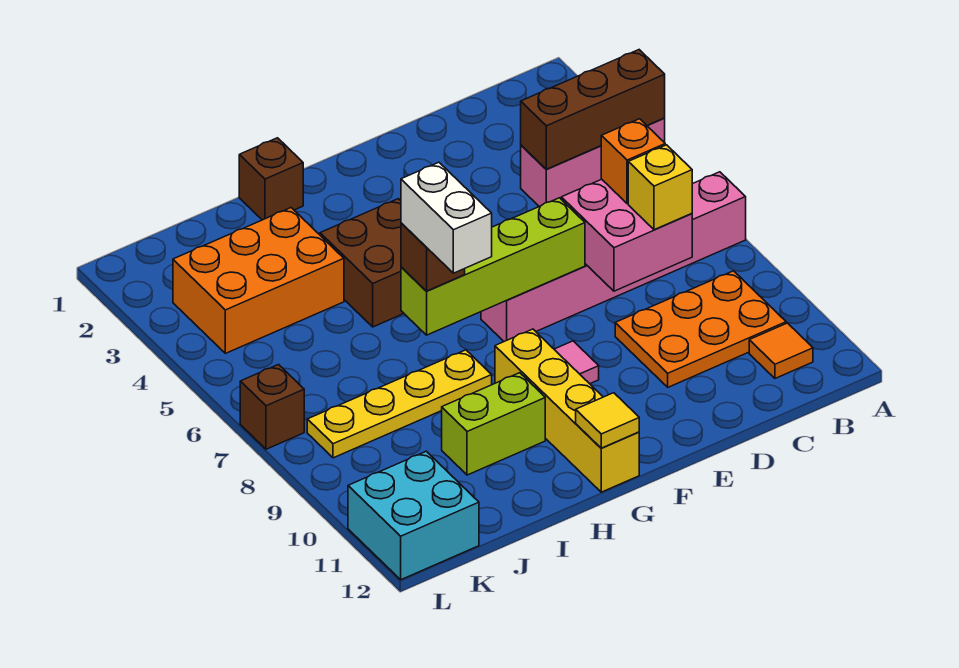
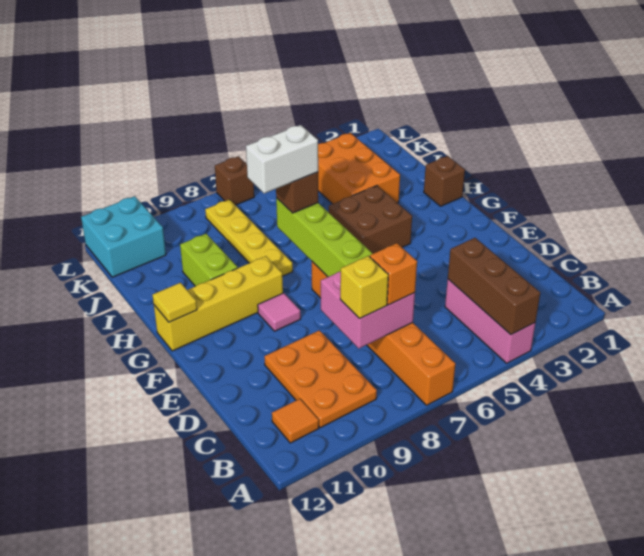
pink brick A7:F7 level 1 -> orange brick A7:F7 level 1

